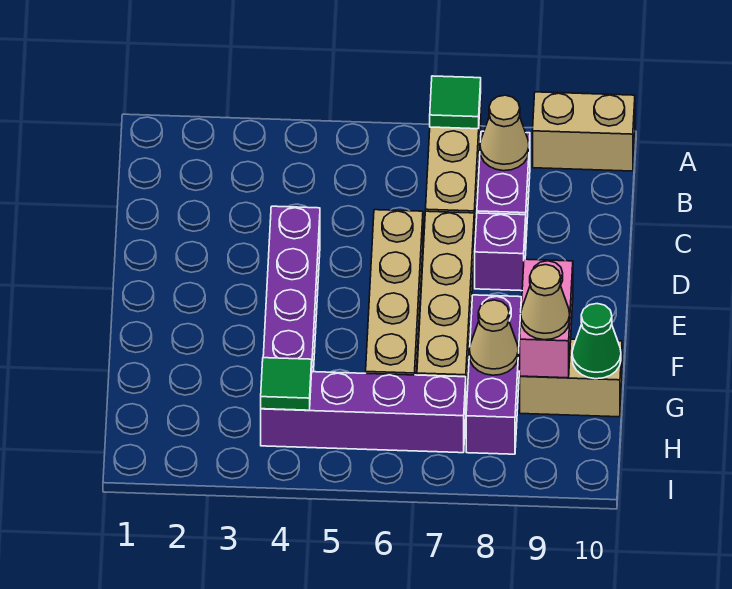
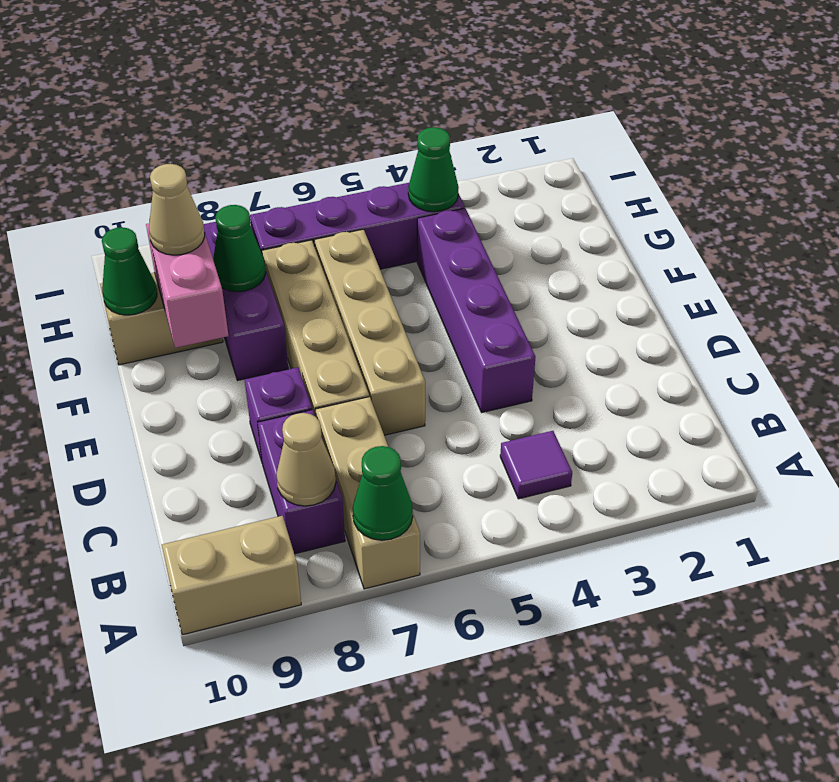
green tile A7 level 2 -> green cone A7 level 2
none -> purple tile B4 level 1
tan cone G8 level 2 -> green cone G8 level 2
green tile H4 level 2 -> green cone H4 level 2

